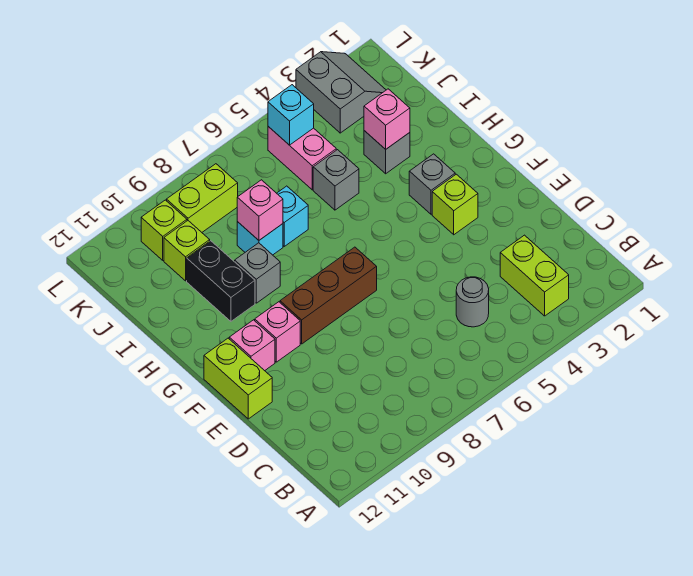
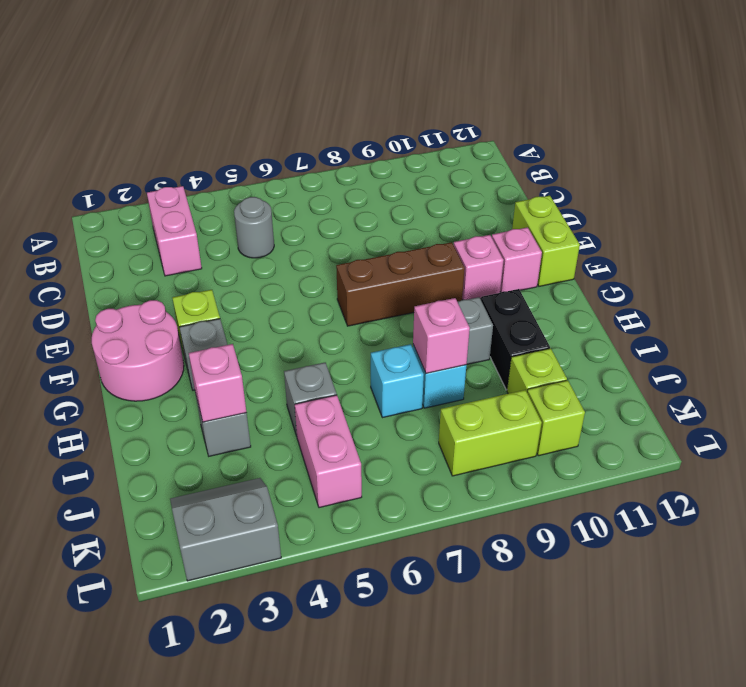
lime brick B3:C3 level 1 -> pink brick B3:C3 level 1
none -> pink round brick F1:G2 level 1
grey slope K2:L3 level 1 top 3 -> grey slope K2:L3 level 1 top L
cyan brick K5 level 2 -> none

